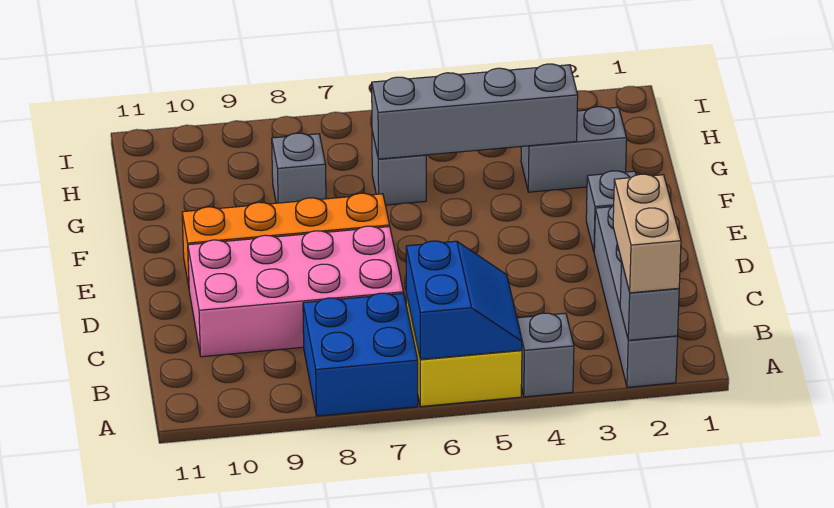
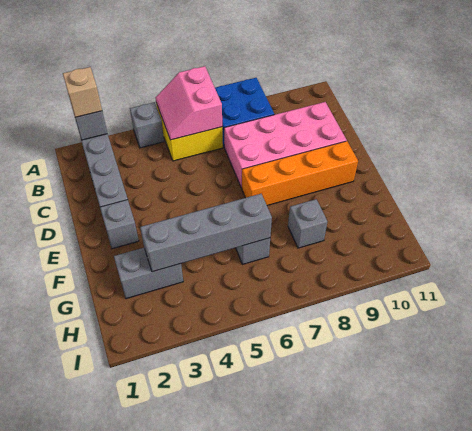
tan brick A2:B2 level 3 -> tan brick A2 level 3
blue slope A5:B6 level 2 top 6 -> pink slope A5:B6 level 2 top 6

